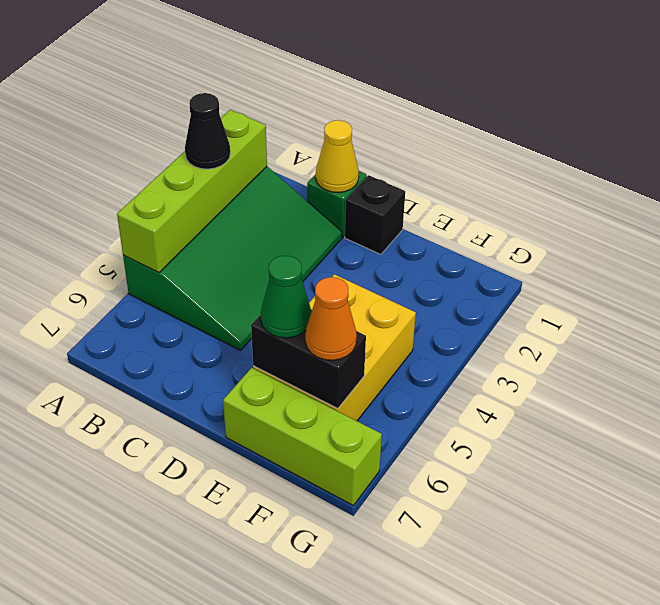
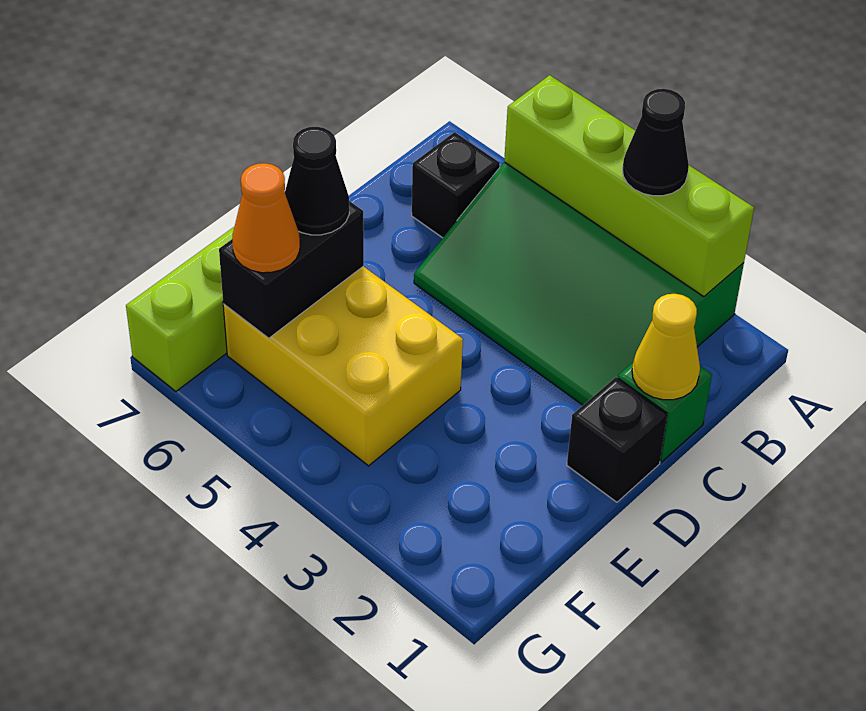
none -> black brick B6 level 1
green cone E6 level 3 -> black cone E6 level 3

